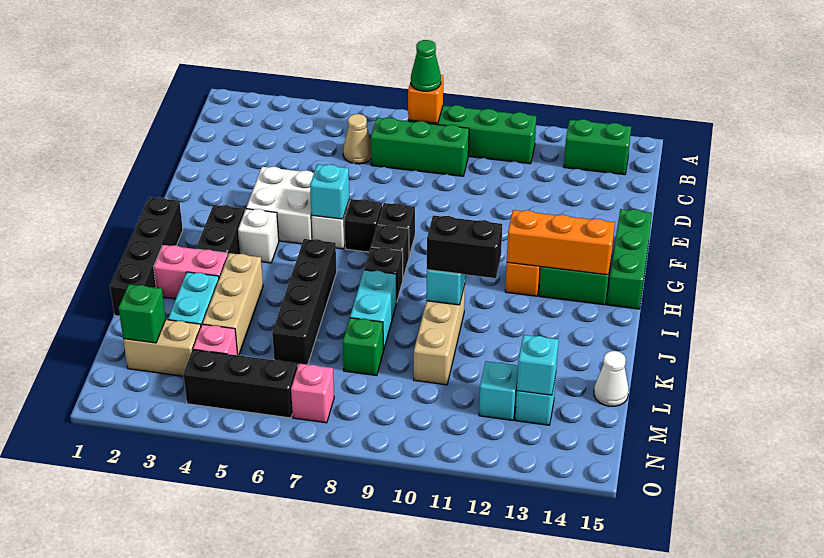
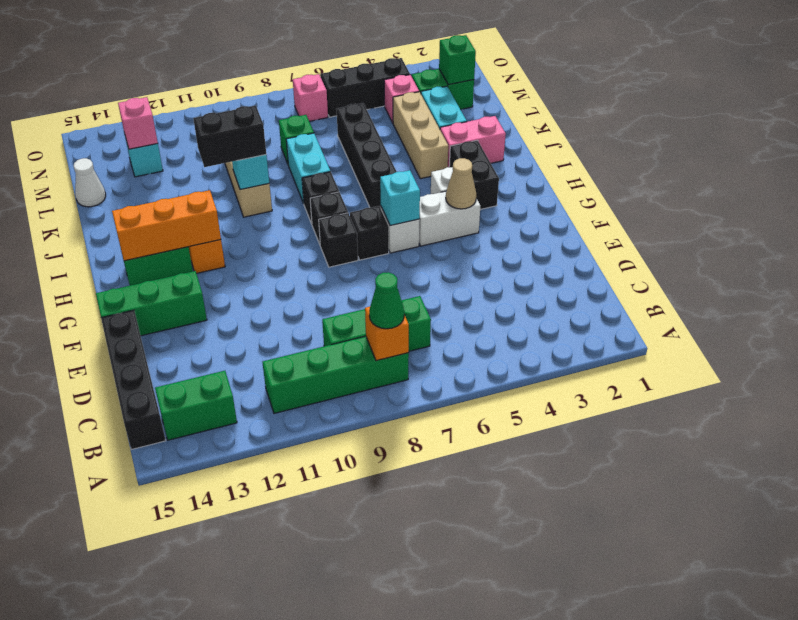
tan cone C6 level 1 -> tan cone G4 level 2
white brick F4:G5 level 1 -> white brick G4:G5 level 1
green brick F15:H15 level 1 -> green brick F13:F15 level 1
black brick H1:K1 level 1 -> black brick B15:E15 level 1
tan brick M2:M3 level 1 -> green brick M2:M3 level 1
cyan brick M12 level 1 -> none
cyan brick M13 level 2 -> pink brick M13 level 2

